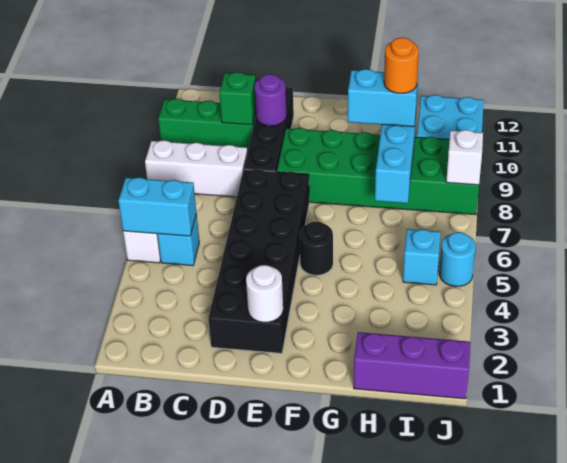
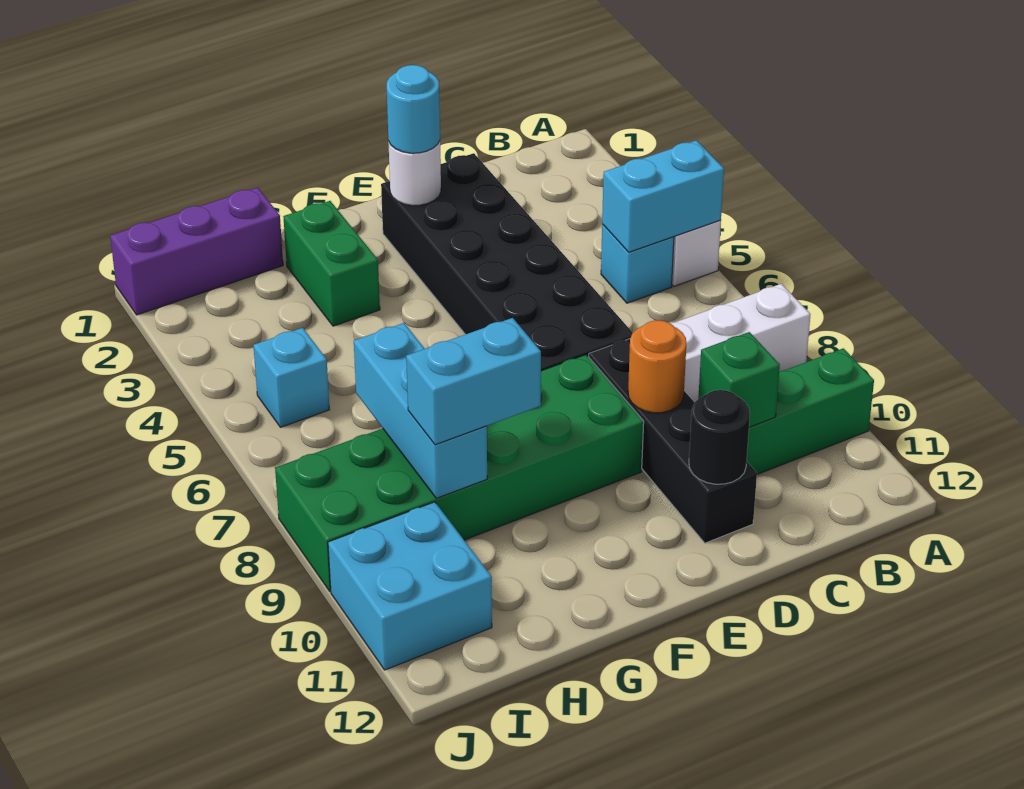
purple round brick D10 level 2 -> none
black round brick F5 level 1 -> black round brick D11 level 2
none -> green brick G2:G3 level 1
orange round brick H9 level 4 -> orange round brick D9 level 2
cyan round brick J5 level 1 -> cyan round brick E2 level 3
white brick J8 level 2 -> none

